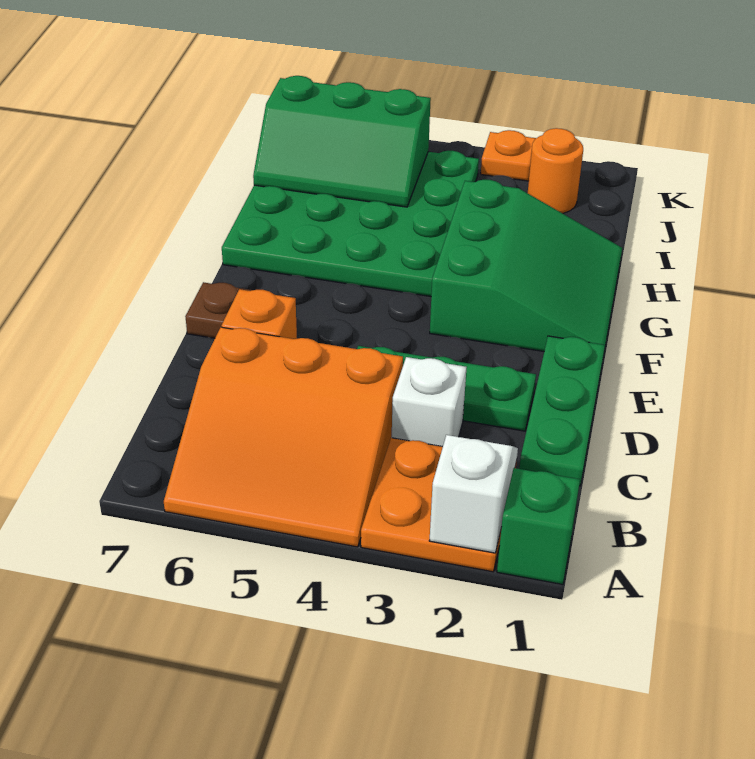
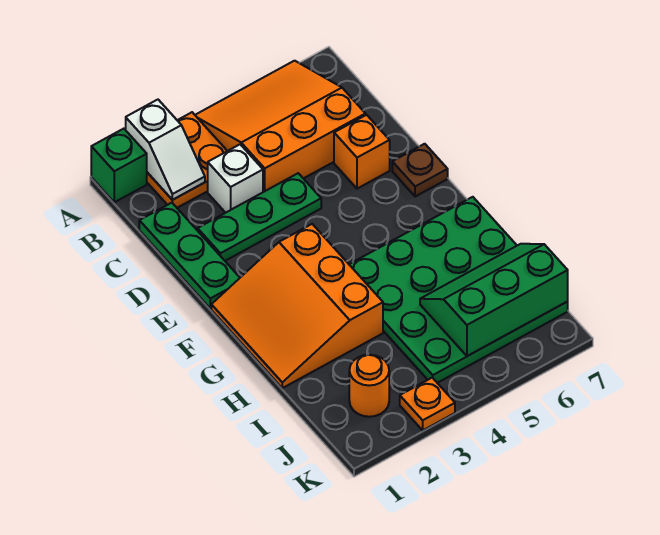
green slope F1:H3 level 1 top 3 -> orange slope F1:H3 level 1 top 3

